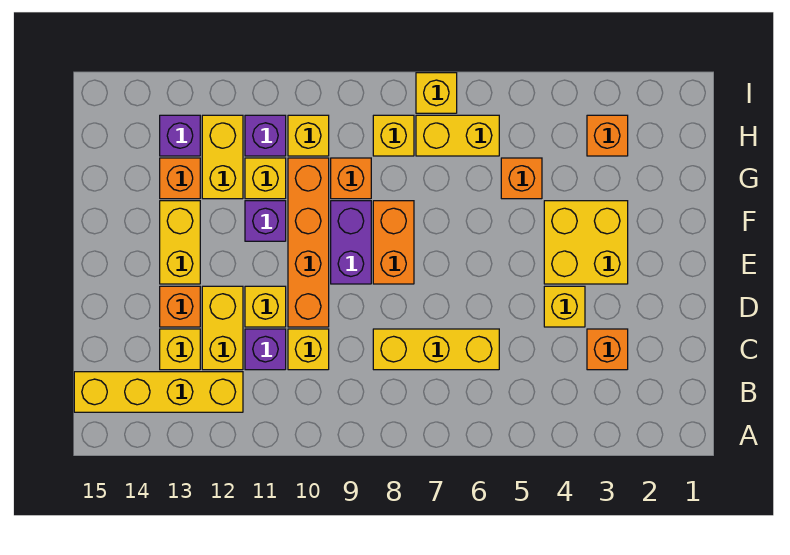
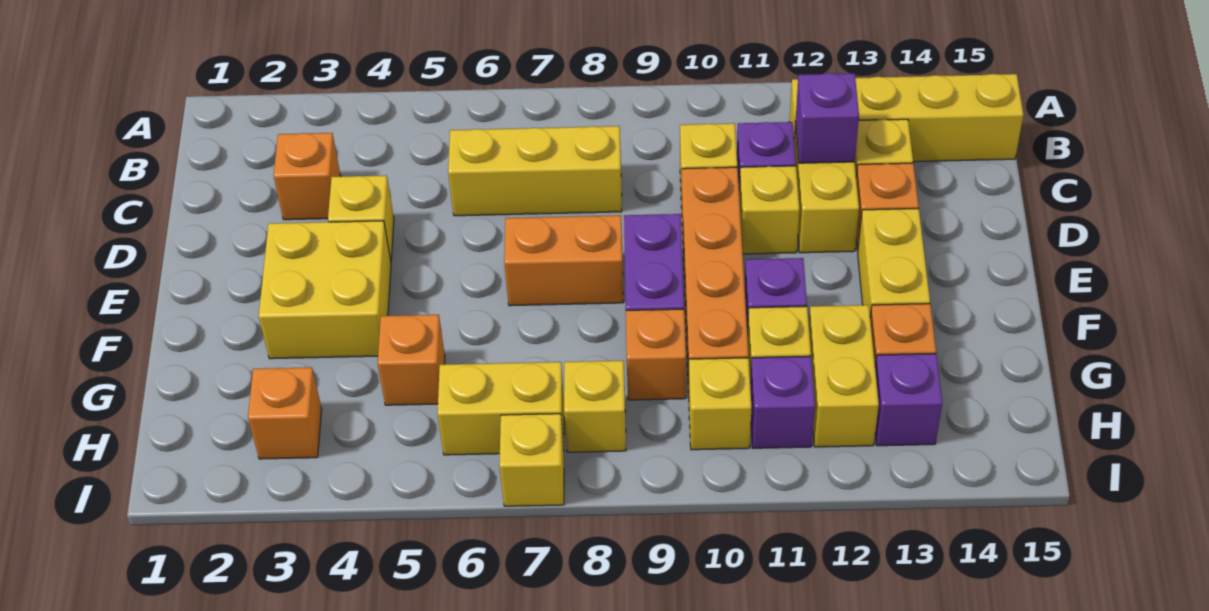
none -> purple brick C12 level 2
orange brick E8:F8 level 1 -> orange brick E7:E8 level 1

